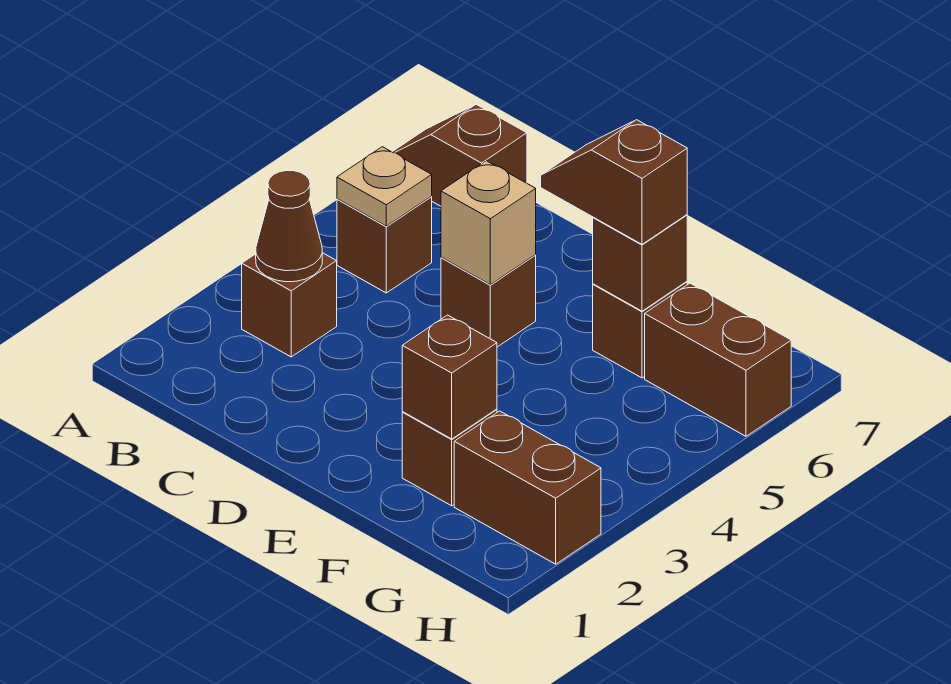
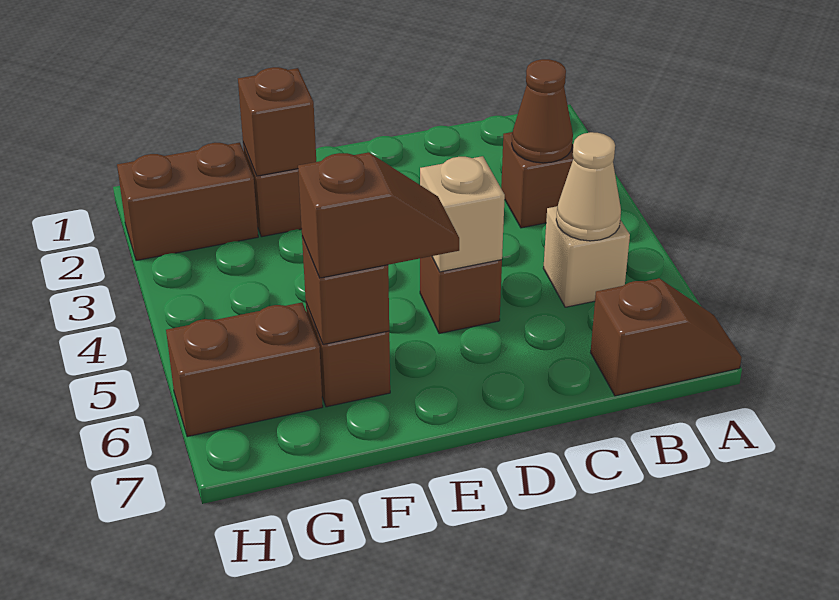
brown brick B5 level 1 -> tan brick B5 level 1
tan plate B5 level 2 -> tan cone B5 level 2

